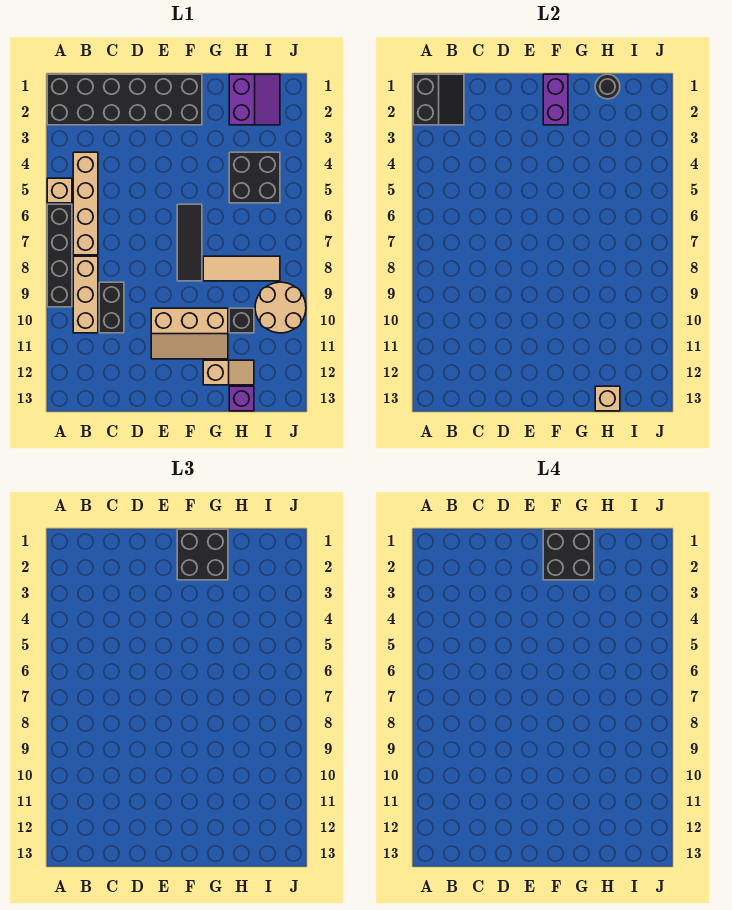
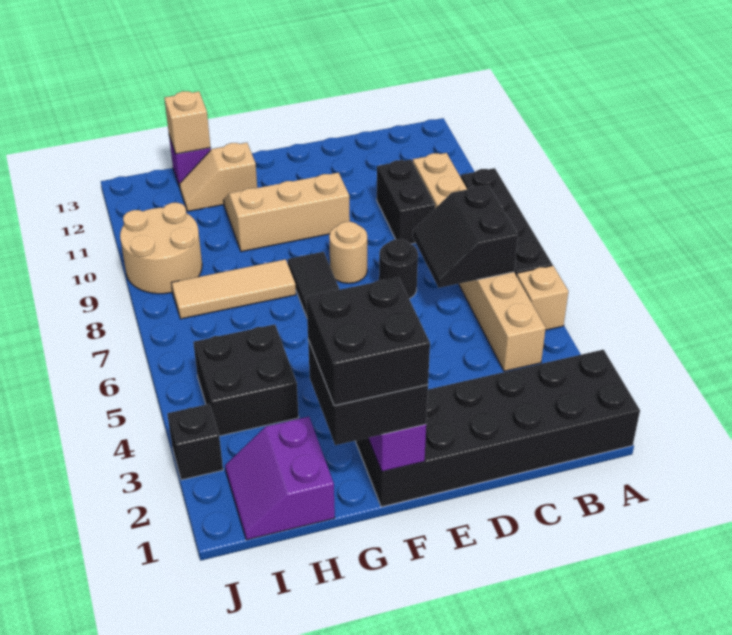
black slope A1:B2 level 2 top A -> black slope B6:C7 level 2 top B
none -> tan round brick E8 level 1
black round brick H1 level 2 -> black round brick D7 level 1
black brick H10 level 1 -> black brick J3 level 1

